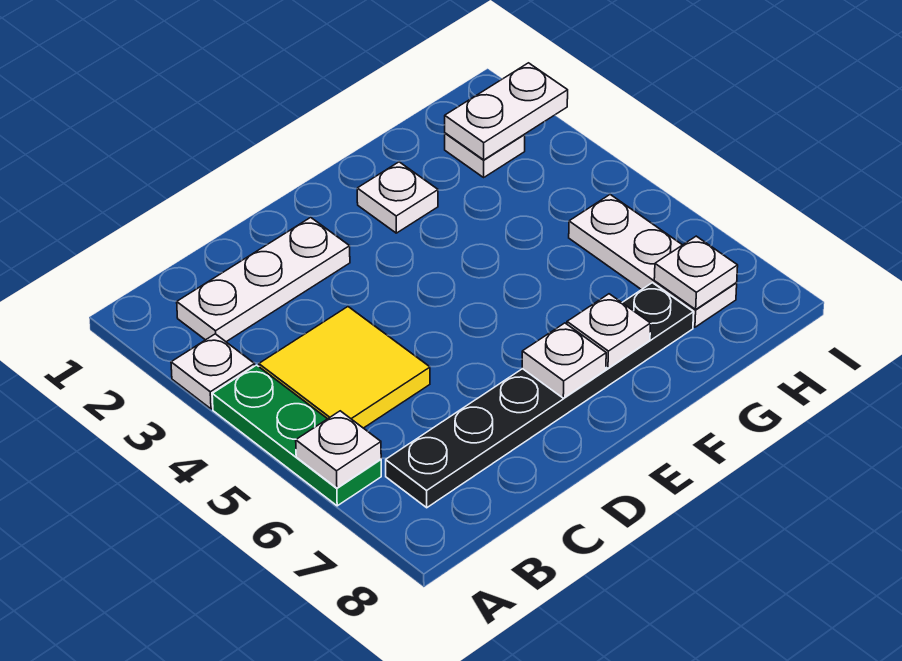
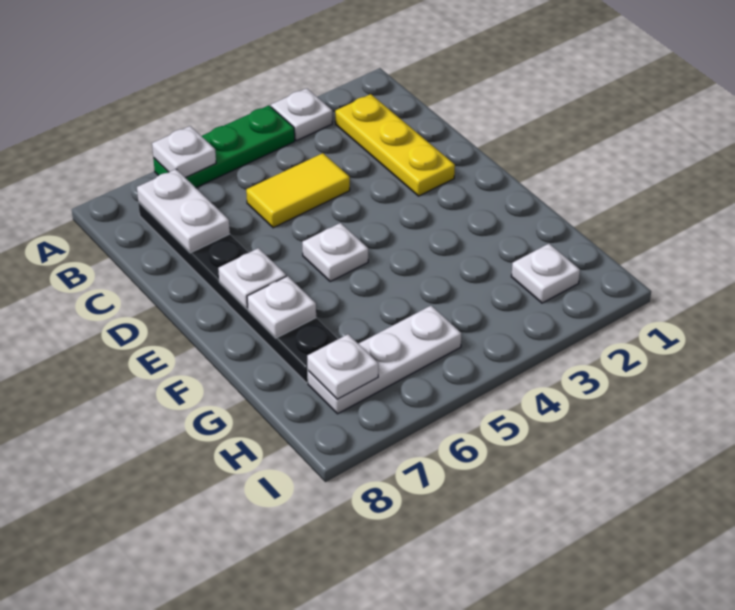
white plate B2:D2 level 1 -> yellow plate B2:D2 level 1
yellow tile B4:C5 level 1 -> yellow tile C4:C5 level 1
white plate F2 level 1 -> white plate E5 level 1
white plate H2:I2 level 2 -> white plate B7:C7 level 2

